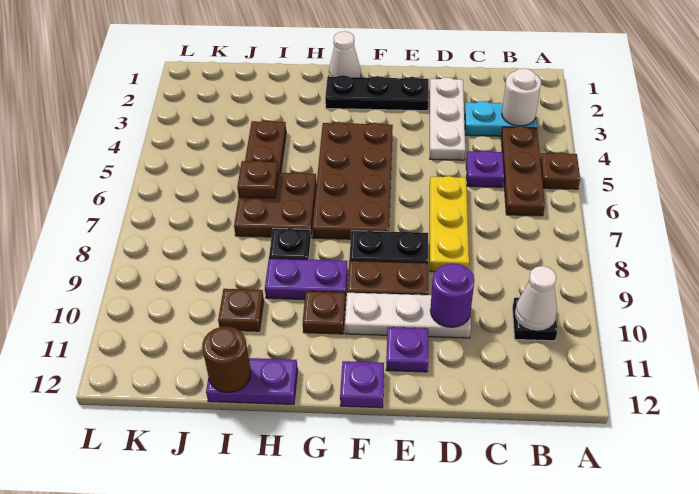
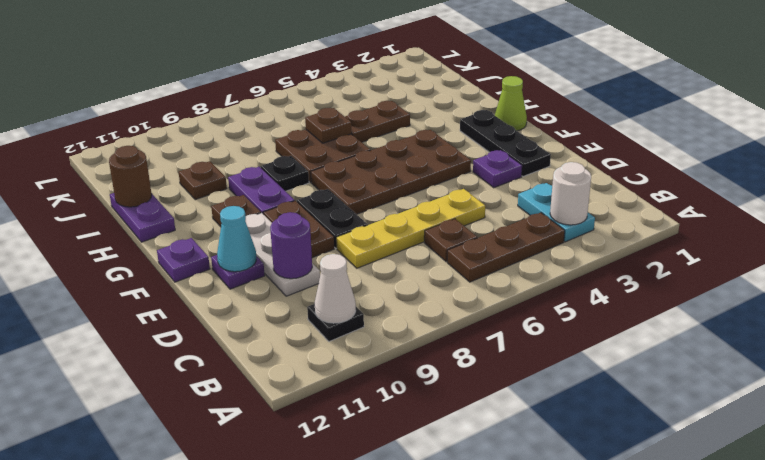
brown plate A5 level 1 -> brown plate C6 level 1
purple plate C5 level 1 -> purple plate E3 level 1
white plate D2:D4 level 1 -> none
yellow plate D6:D8 level 1 -> yellow plate D5:D8 level 1
none -> cyan cone E11 level 2
white cone G1 level 1 -> lime cone G1 level 1

